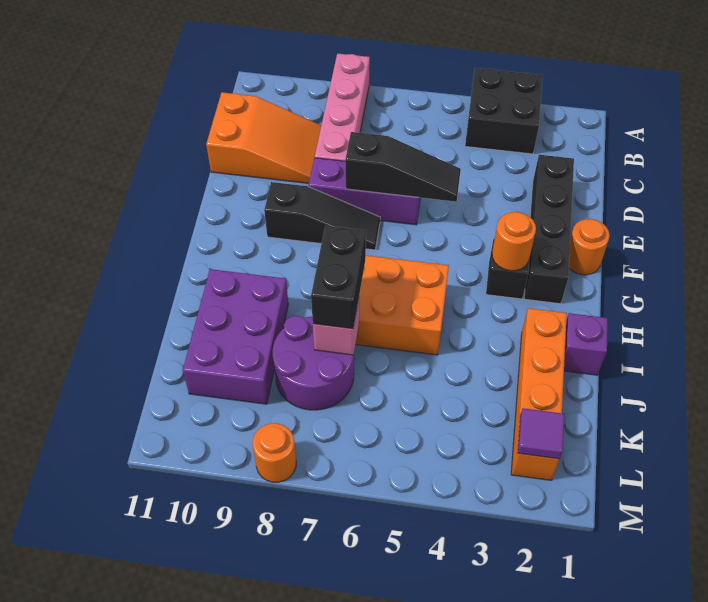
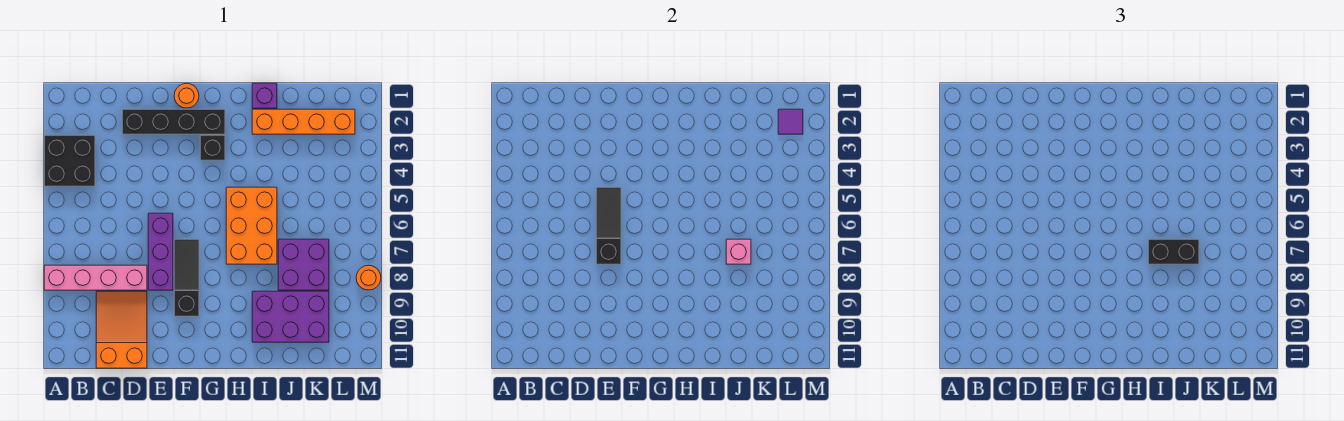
orange round brick G3 level 2 -> none
purple round brick J7:K8 level 1 -> purple brick J7:K8 level 1

